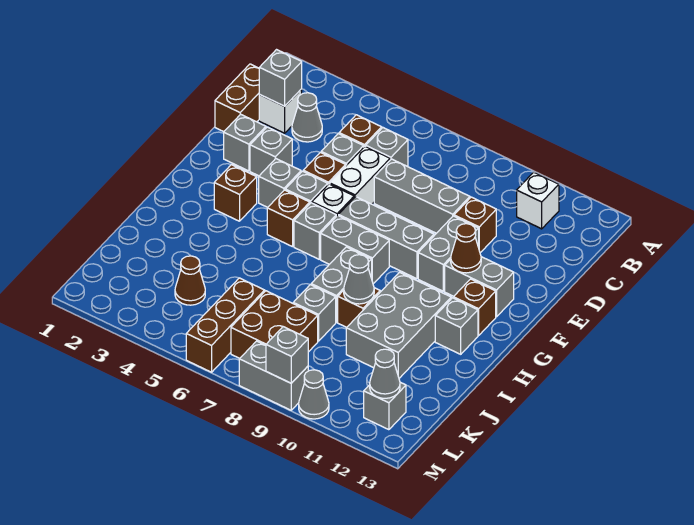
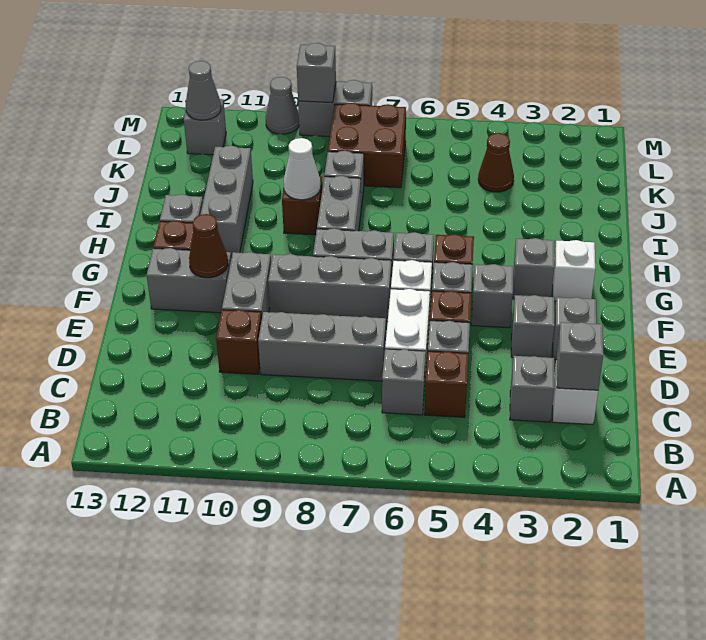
white brick B11 level 1 -> white brick G2 level 1
brown brick C1:D1 level 1 -> none
grey cone C3 level 1 -> grey brick C3 level 1
brown brick G3 level 1 -> grey brick G3 level 1
grey brick H10:J11 level 1 -> grey brick H11:J11 level 1
grey cone I9 level 2 -> white cone I9 level 2
brown brick K6:M6 level 1 -> none

